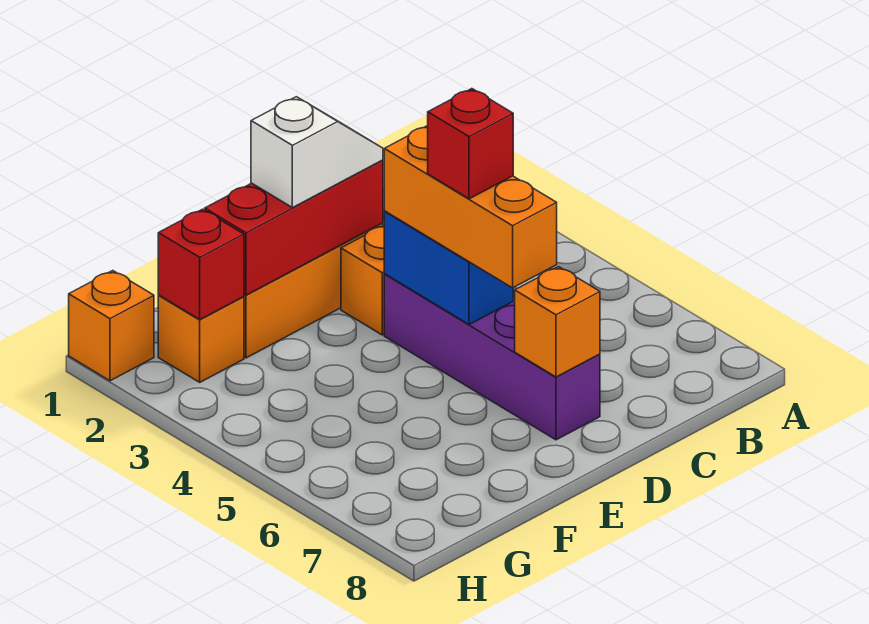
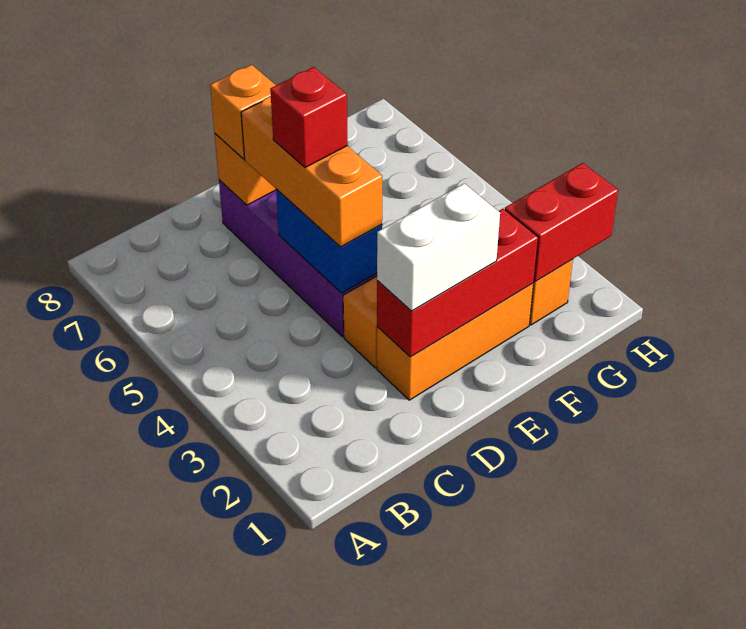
white slope D2:E2 level 3 top E -> white brick D2:E2 level 3
red brick G2 level 2 -> red brick G2:H2 level 2
orange brick H1 level 1 -> orange brick D7 level 3

